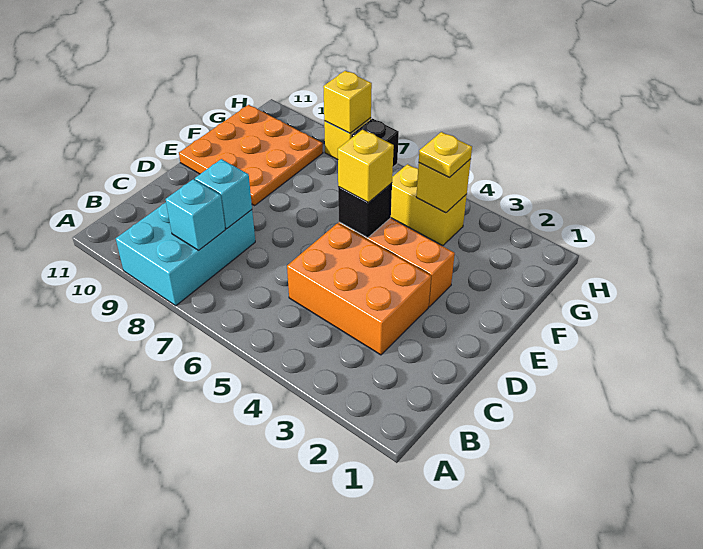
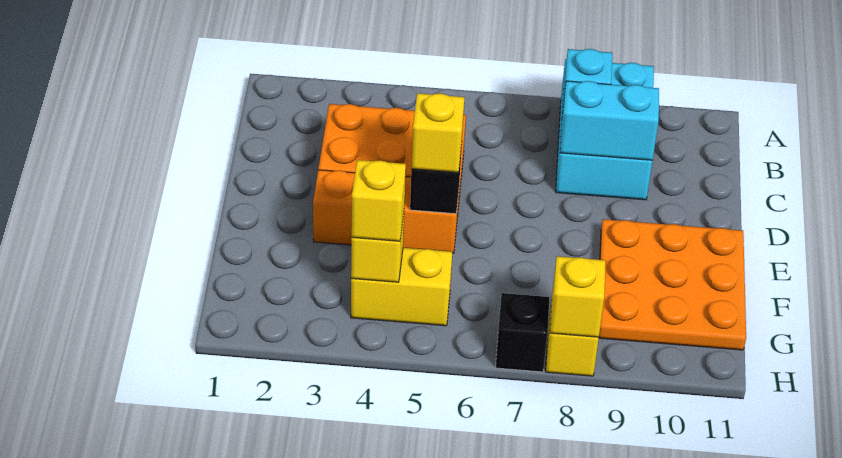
cyan brick C8 level 2 -> cyan brick C8:C9 level 2
yellow plate G4 level 3 -> yellow brick G4 level 3

